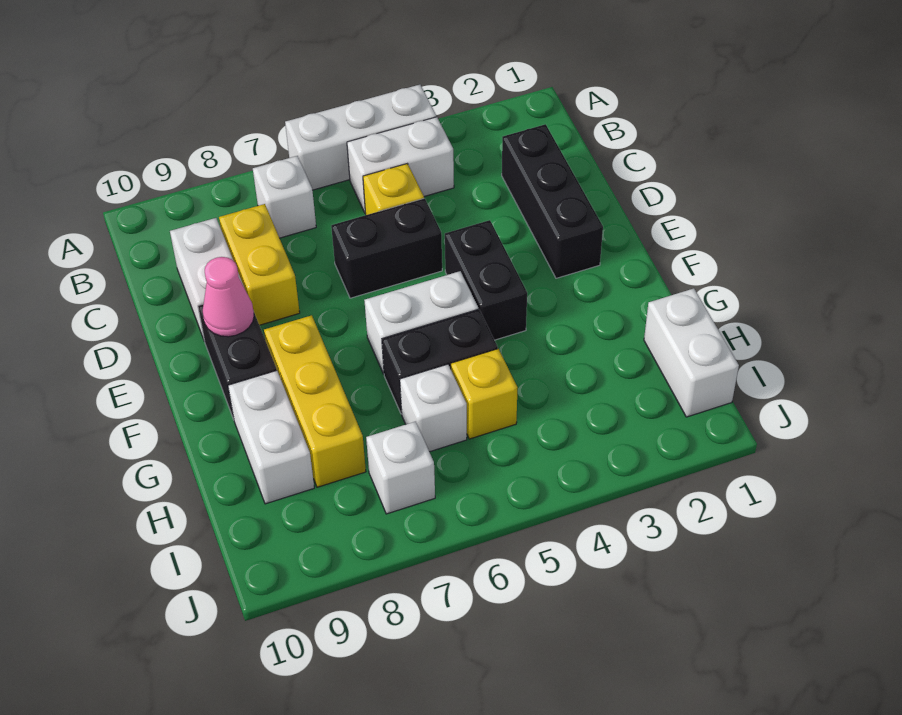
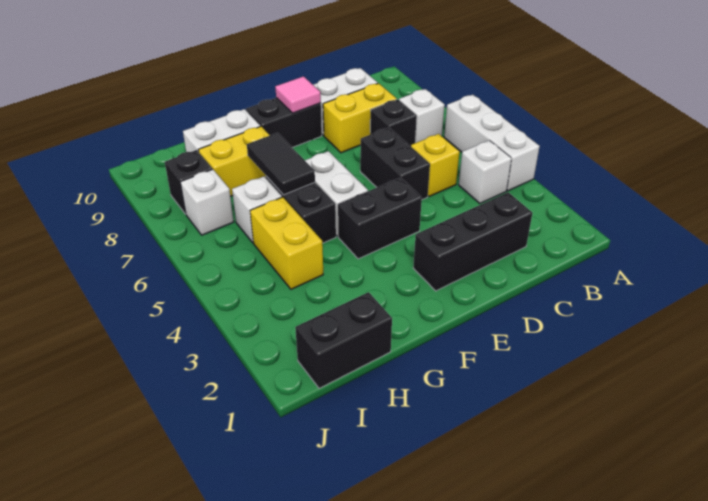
white brick B4:B5 level 1 -> white brick B4 level 1
none -> black brick C7 level 1
pink cone E9 level 2 -> pink tile E9 level 2
yellow brick F8:H8 level 1 -> yellow brick G8:H8 level 1
none -> black tile G6:G7 level 2
white brick H1:I1 level 1 -> black brick H1:I1 level 1
yellow brick H5 level 1 -> yellow brick H4:H5 level 1
none -> black brick I8 level 1

